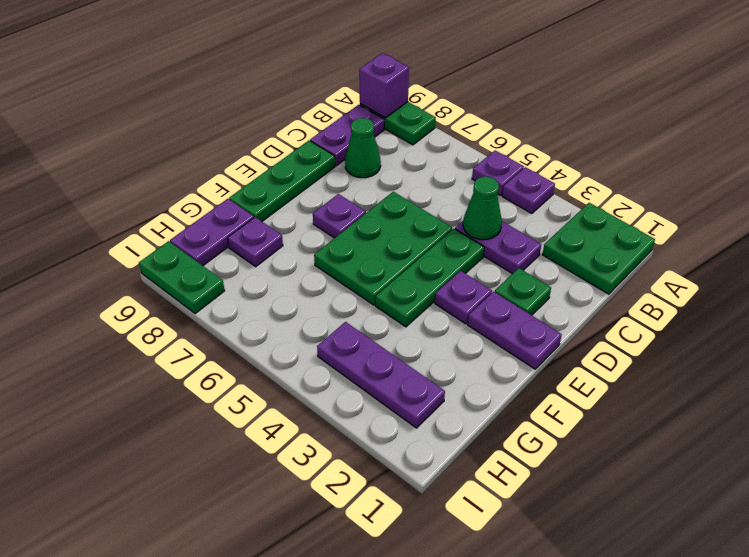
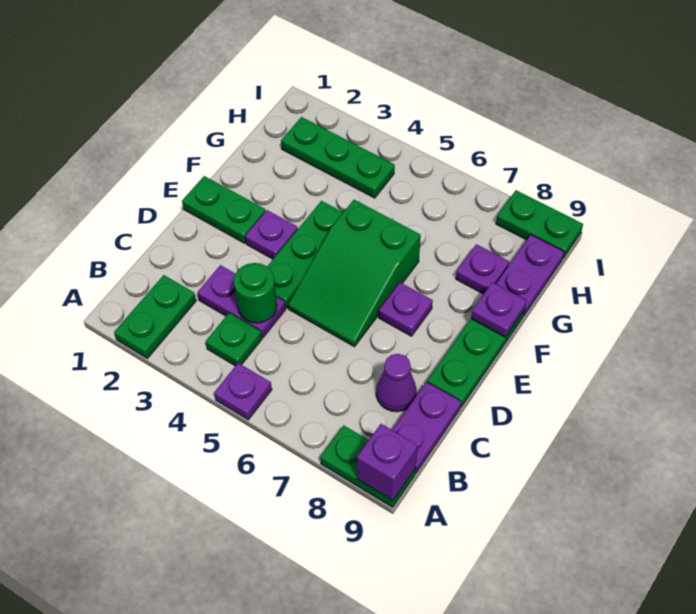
green plate A1:B2 level 1 -> green plate A2:B2 level 1
purple plate A4 level 1 -> purple plate F9 level 2
green cone C4 level 2 -> green round brick C4 level 2
green cone C8 level 1 -> purple cone C8 level 1
green plate D2 level 1 -> green plate B4 level 1
green plate D5:F6 level 1 -> green slope D5:F6 level 1 top F
purple plate E1:E2 level 1 -> green plate E1:E2 level 1
purple plate H2:H4 level 1 -> green plate H2:H4 level 1

